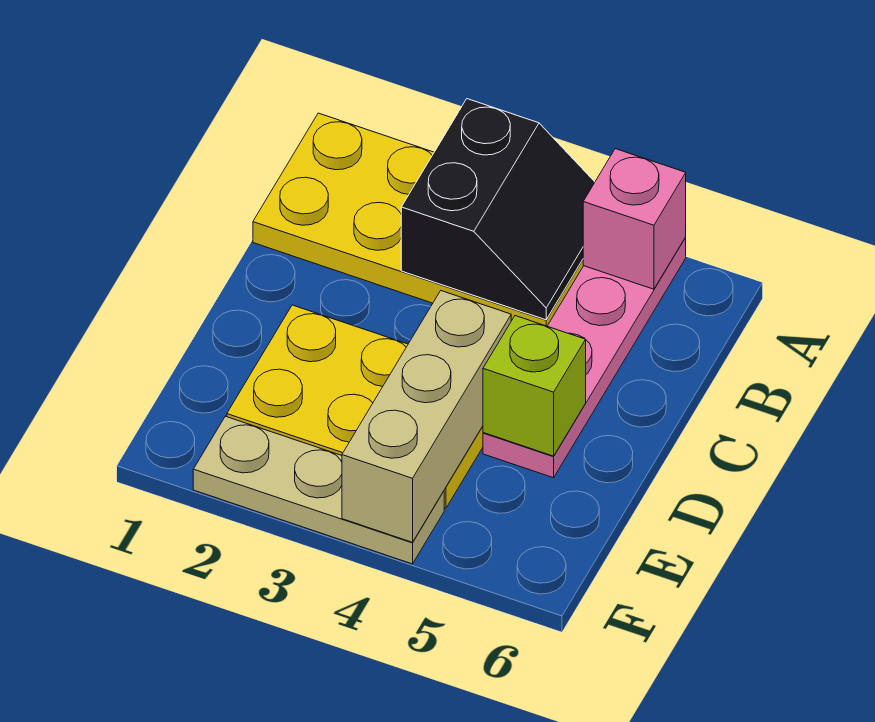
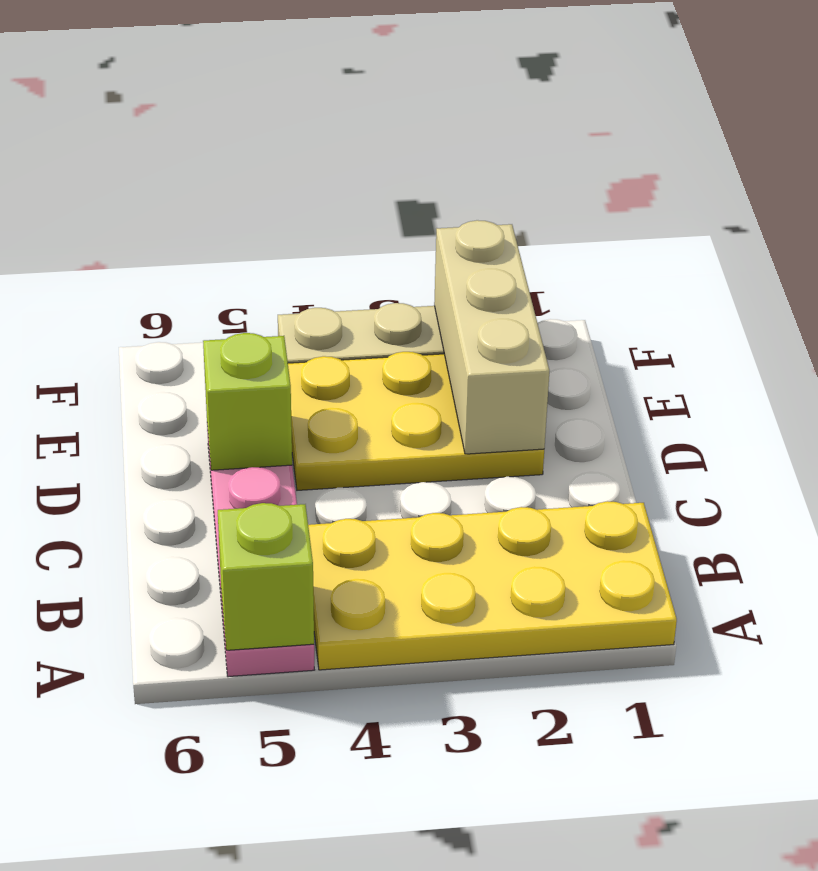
black slope A3:B4 level 2 top 3 -> none
pink brick A5 level 2 -> lime brick A5 level 2
tan brick D4:F4 level 2 -> tan brick D2:F2 level 2

